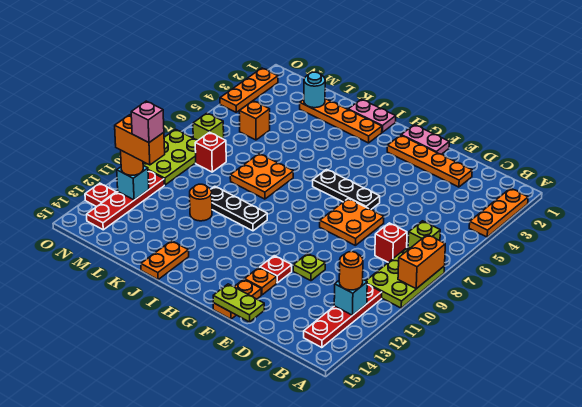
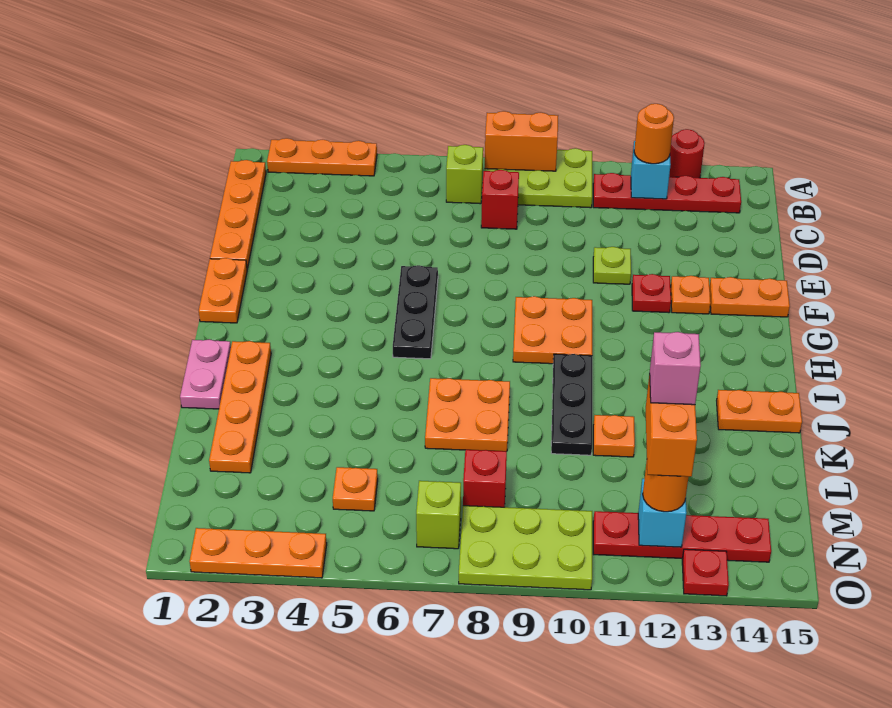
none -> red round brick A13 level 1
orange plate D2:G2 level 1 -> orange plate B1:E1 level 1
orange plate E7:F8 level 1 -> orange plate G9:H10 level 1
lime plate E15:F15 level 2 -> none
pink plate F1:G1 level 1 -> orange plate F1:G1 level 1
orange round brick K11 level 1 -> orange plate K11 level 1
cyan round brick L2 level 2 -> none
orange brick M5 level 1 -> orange plate M5 level 1

